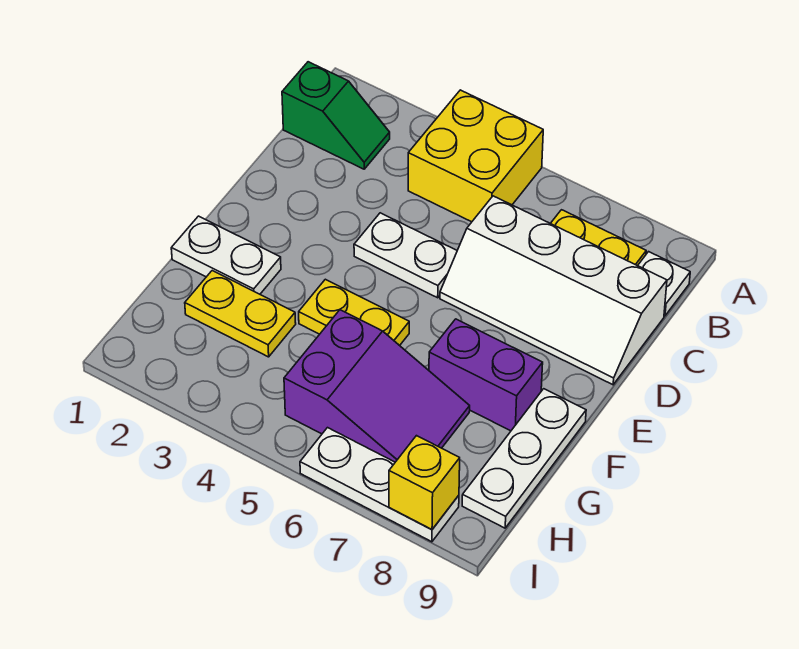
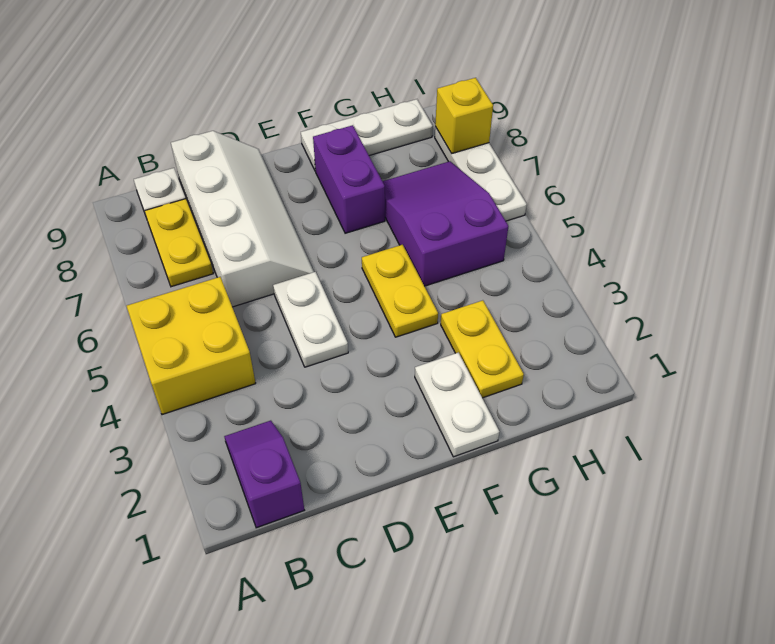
green slope B1:B2 level 1 top 1 -> purple slope B1:B2 level 1 top 1

